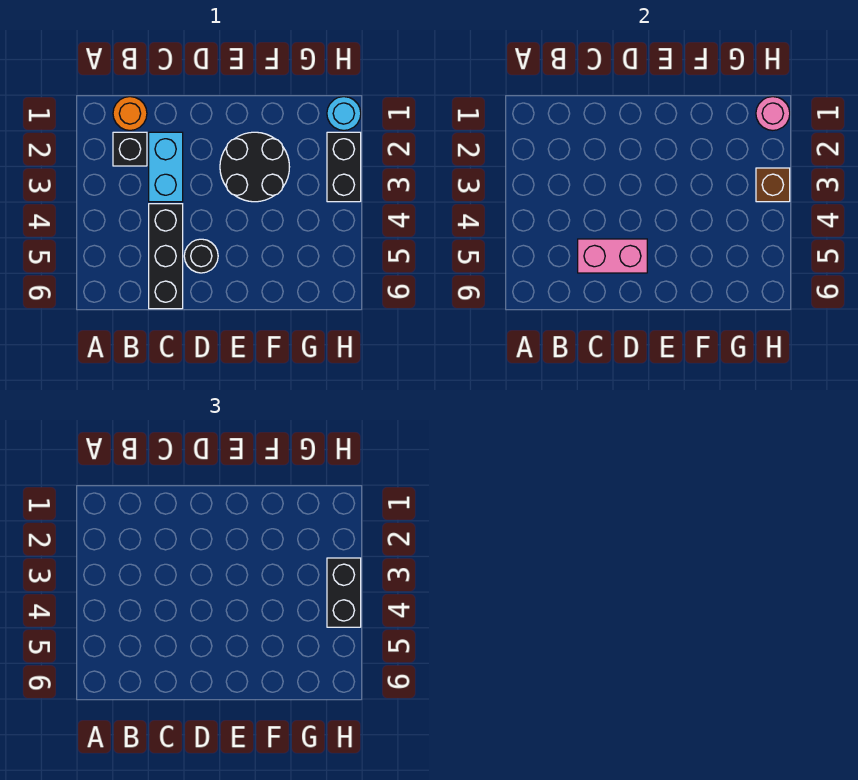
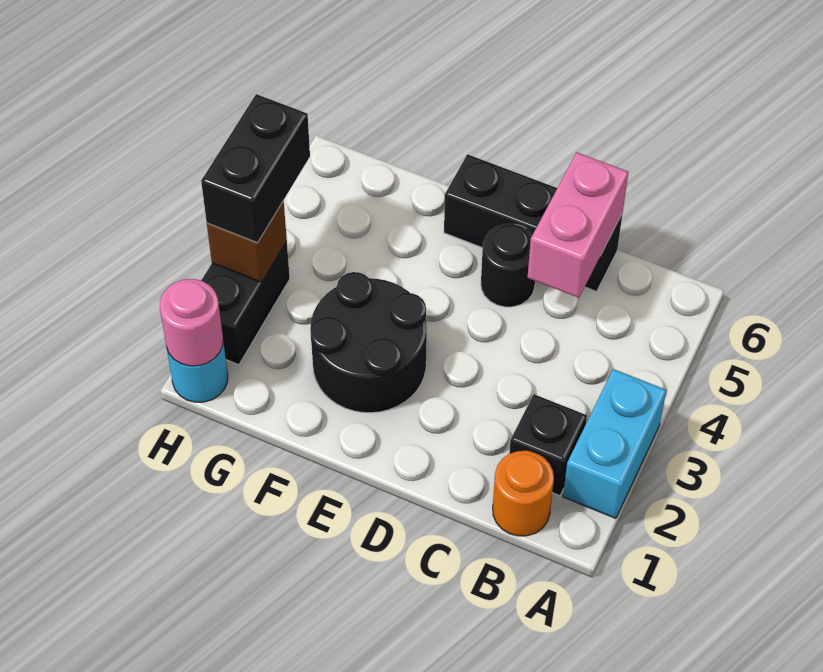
cyan brick C2:C3 level 1 -> cyan brick A2:A3 level 1
black brick C4:C6 level 1 -> black brick C6:E6 level 1
pink brick C5:D5 level 2 -> pink brick C5:C6 level 2

